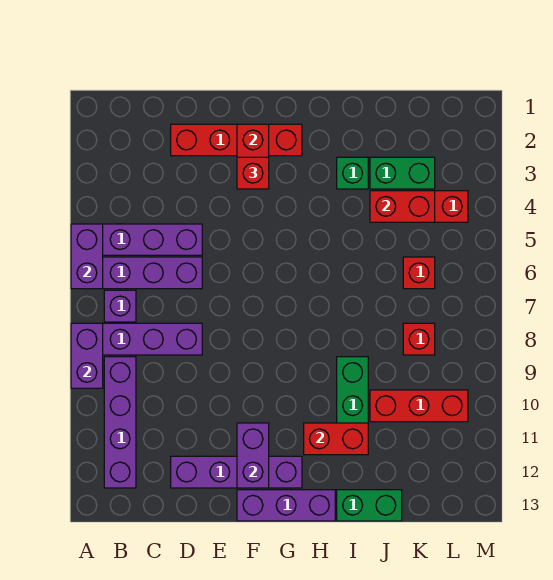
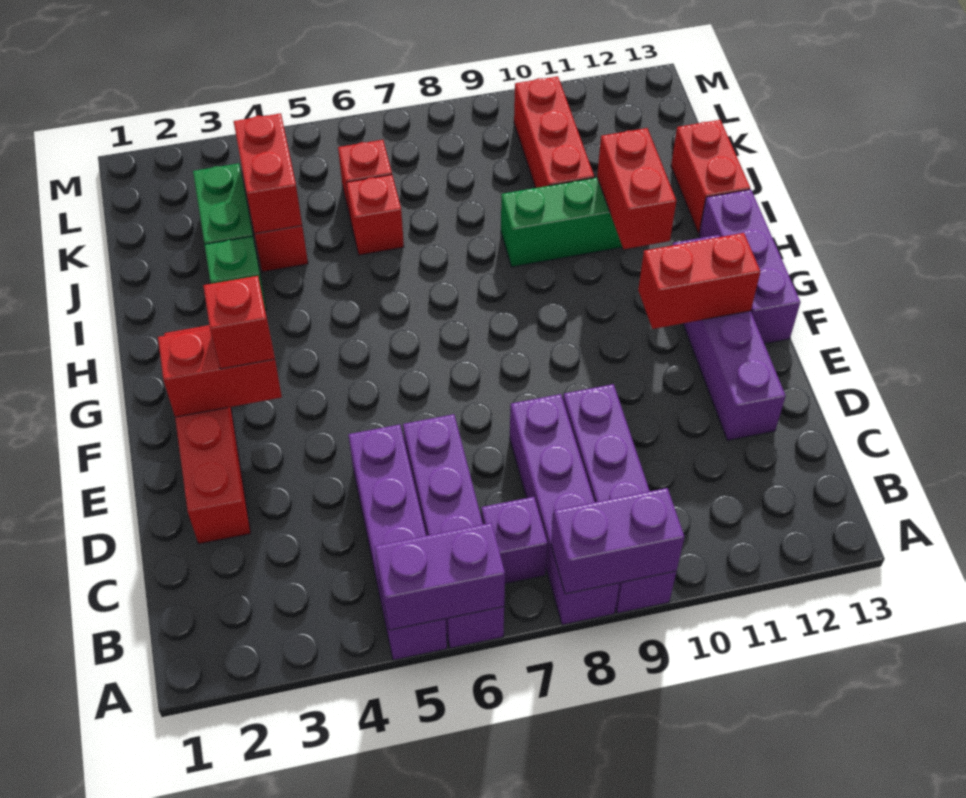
purple brick B9:B12 level 1 -> purple brick A9:D9 level 1
purple brick F11:F12 level 2 -> red brick F11:F12 level 2
green brick I13:J13 level 1 -> red brick I13:J13 level 1
red brick K8 level 1 -> red brick J6 level 1

